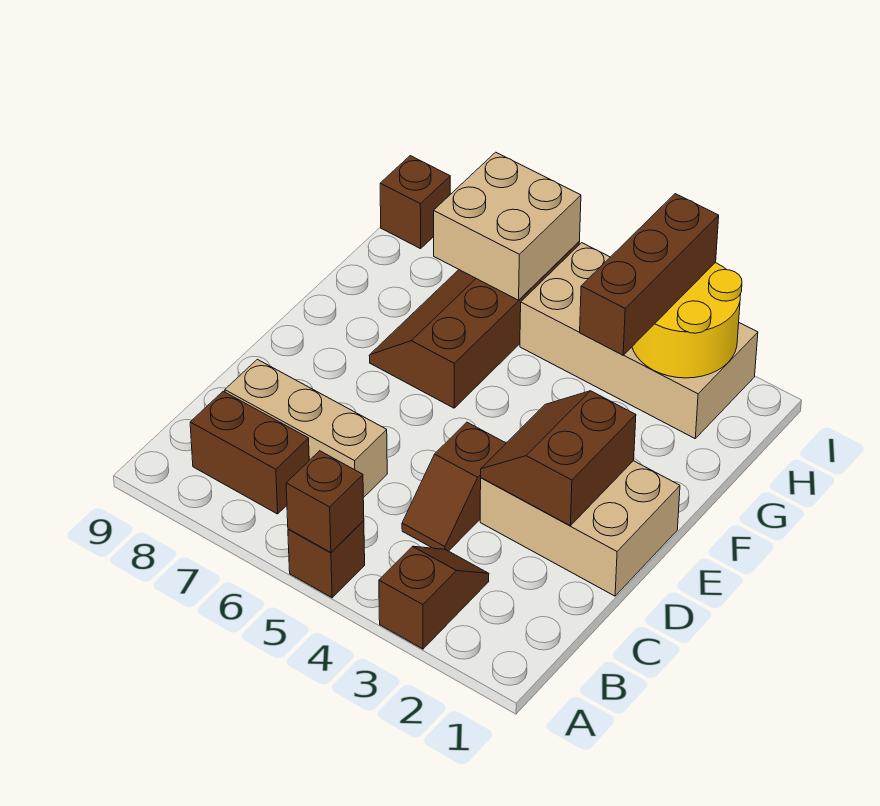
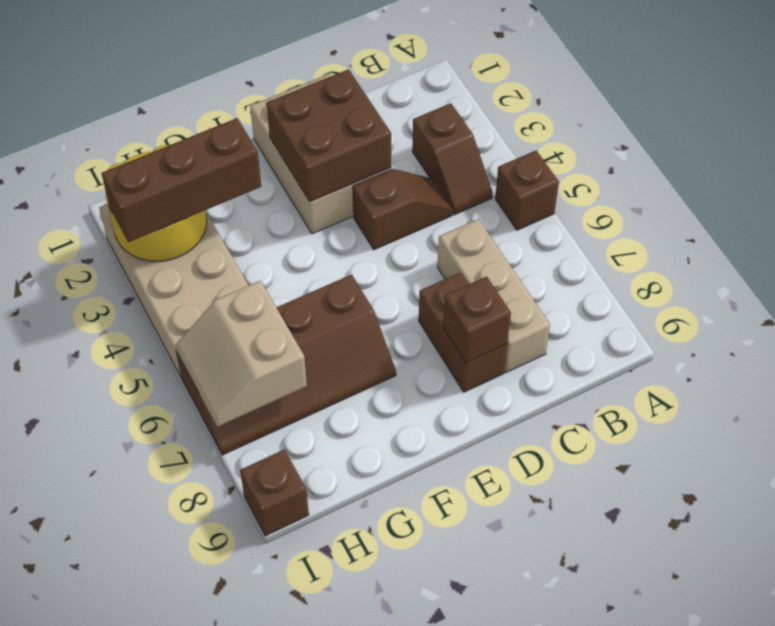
brown slope A3:B3 level 1 top A -> brown slope B3:B4 level 1 top 3
brown brick A5 level 2 -> brown brick D8 level 2
brown brick B7:B8 level 1 -> brown brick D7:D8 level 1
brown slope D2:E3 level 2 top 2 -> brown brick D2:E3 level 2
tan brick H6:I7 level 2 -> tan slope H6:I7 level 2 top H

